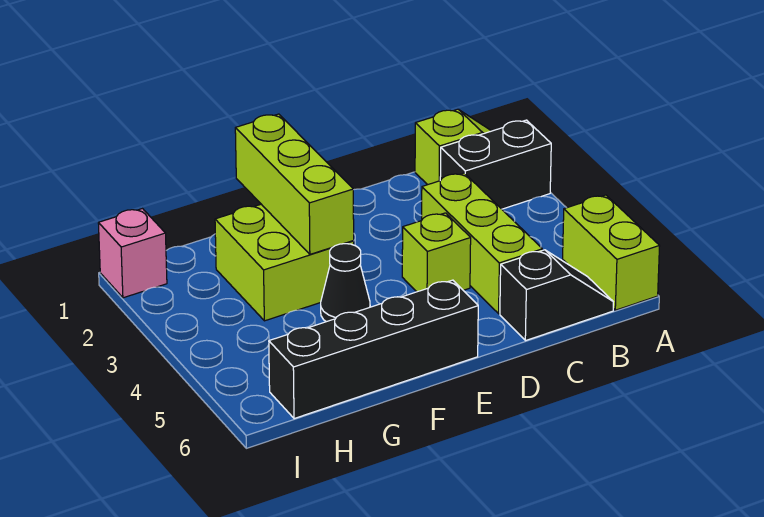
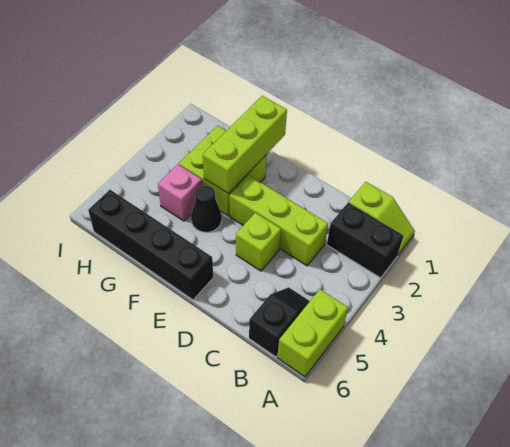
black slope B6:C6 level 1 top C -> black slope B5:B6 level 1 top 6
lime brick C3:C5 level 1 -> lime brick C3:E3 level 1
pink brick I1 level 1 -> pink brick G4 level 1

